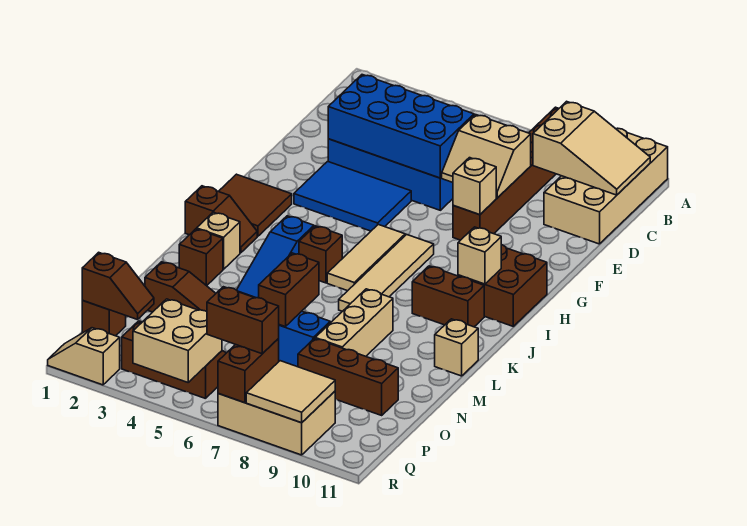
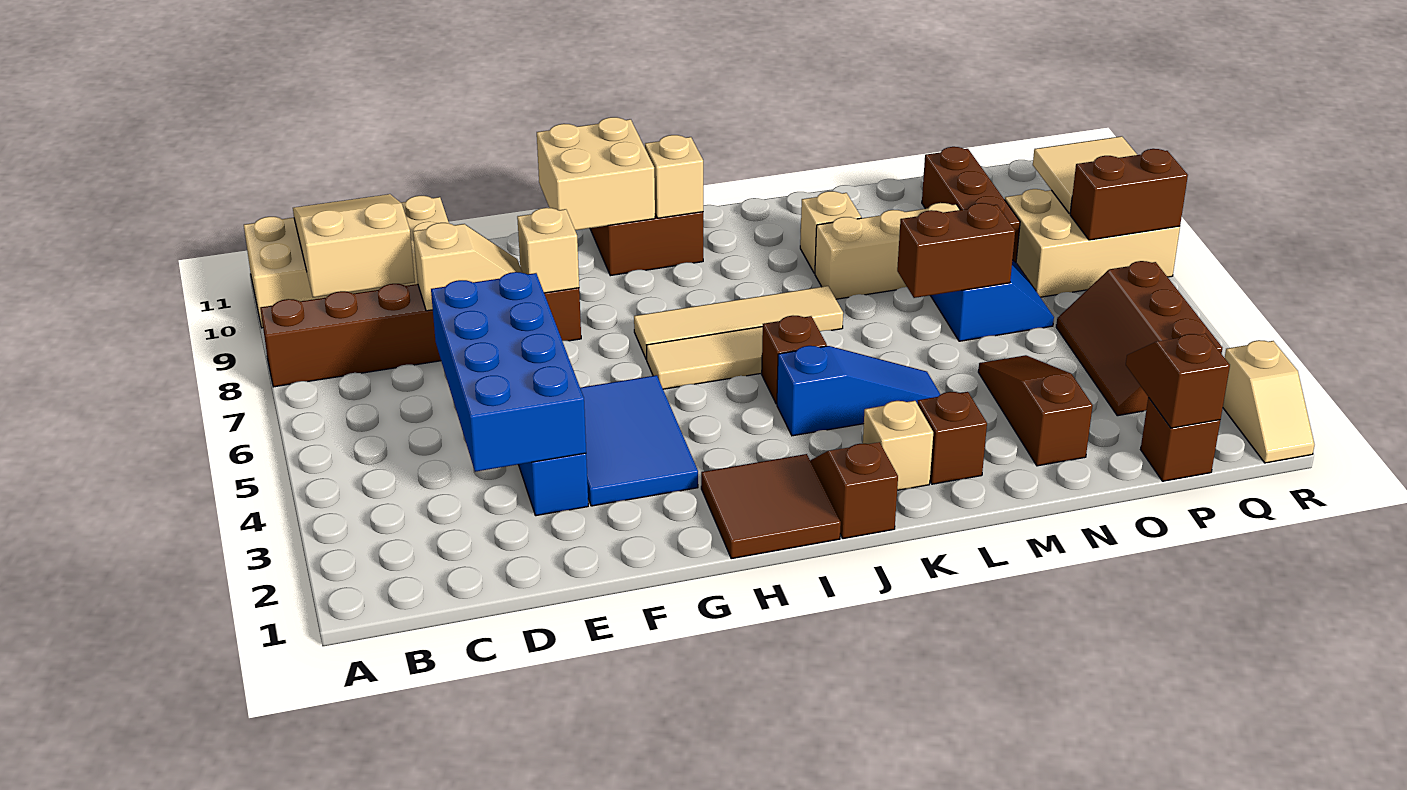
tan slope D7:E8 level 2 top D -> tan slope D8:E8 level 2 top D
brown brick J9:J10 level 1 -> none
tan brick L11 level 1 -> tan brick L9 level 1
tan brick Q4:R5 level 2 -> tan brick G10:H11 level 2
brown brick Q6:Q7 level 3 -> none
tan brick Q7:R9 level 1 -> tan brick P7:R8 level 1

